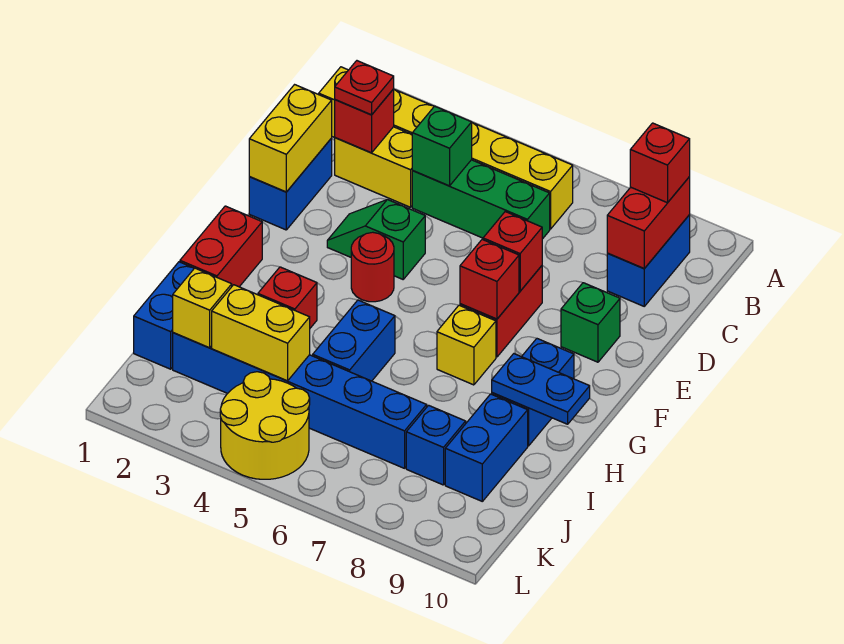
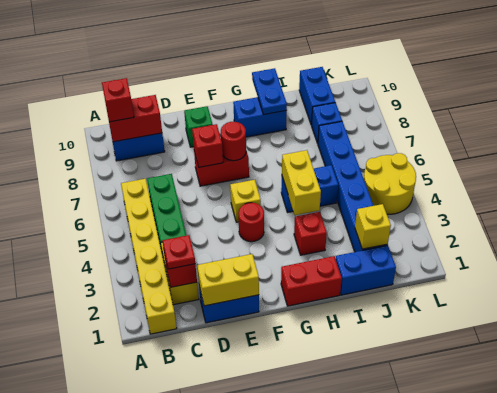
green brick C4 level 2 -> none
green slope E3:E4 level 1 top 4 -> none
red brick F7 level 2 -> red round brick F7 level 2
yellow brick G7 level 1 -> yellow brick F5 level 1
blue brick I9:J9 level 1 -> blue brick J9:J10 level 1
yellow brick J3:J4 level 2 -> yellow brick H4:H5 level 2

